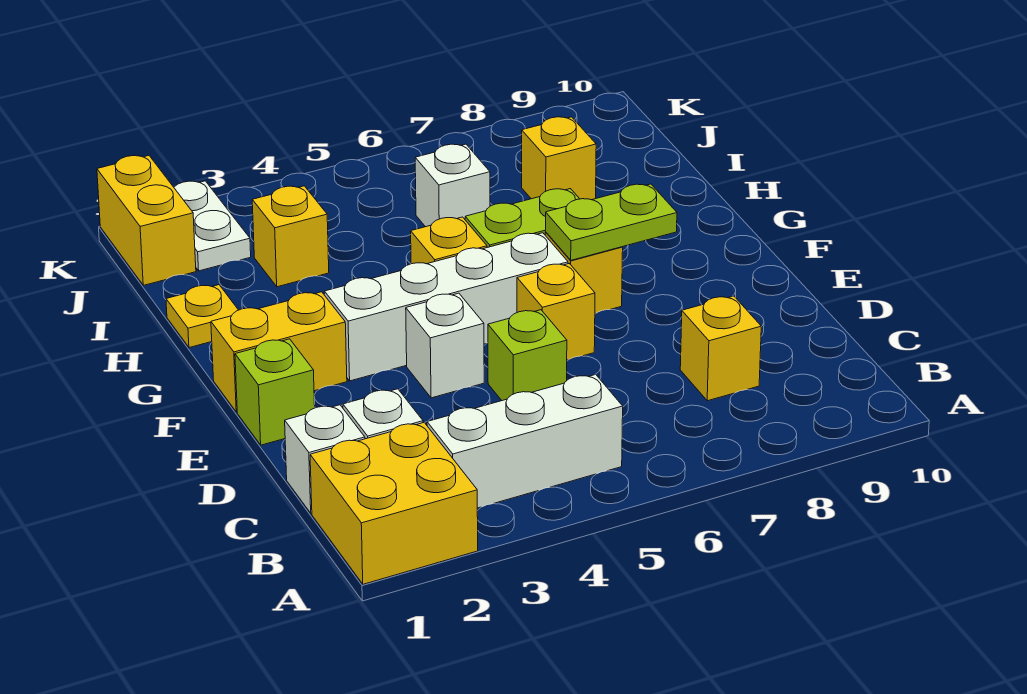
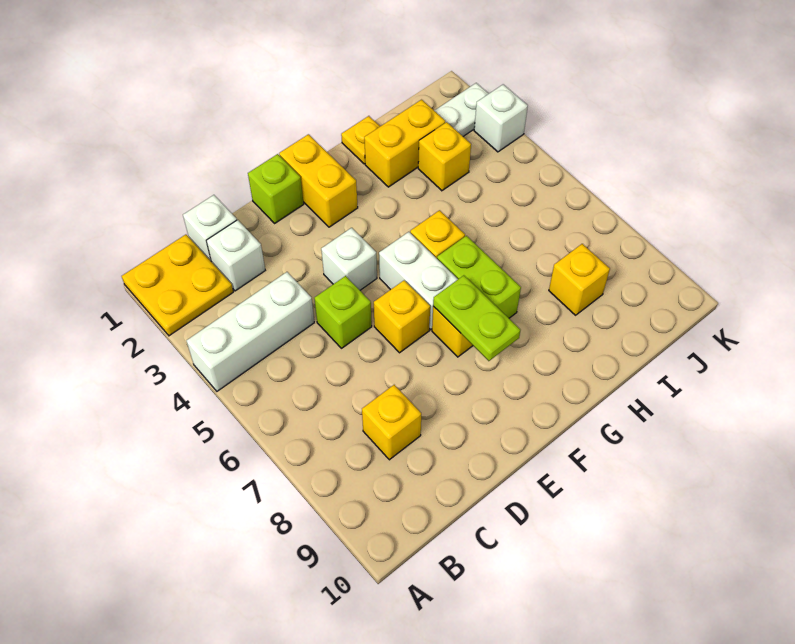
yellow brick A1:B2 level 1 -> yellow plate A1:B2 level 1
white brick B3:B5 level 1 -> white brick A4:C4 level 1
white brick F3:F6 level 1 -> white brick F5:F6 level 1
white brick I6 level 1 -> white brick K3 level 1
yellow brick J1:K1 level 1 -> yellow brick H2:I2 level 1

